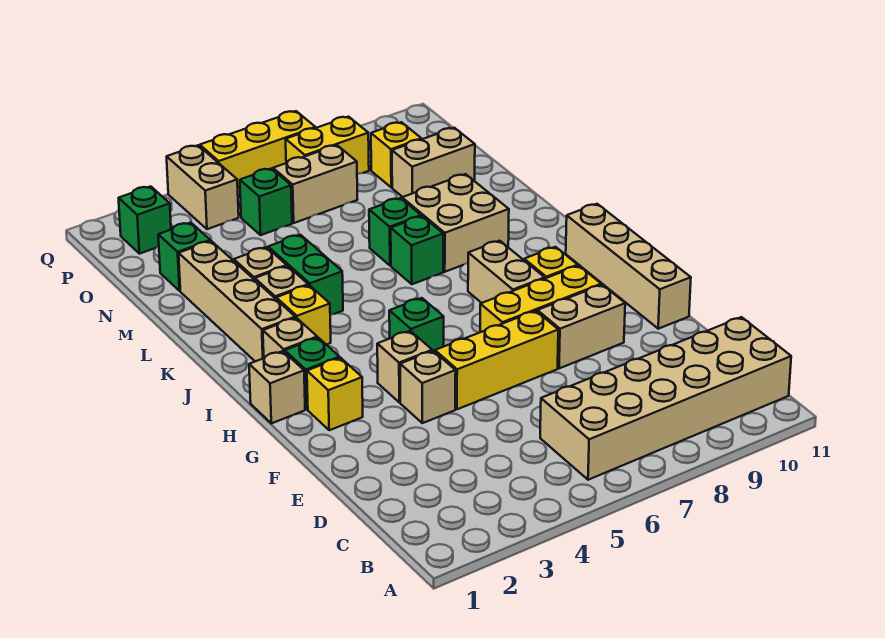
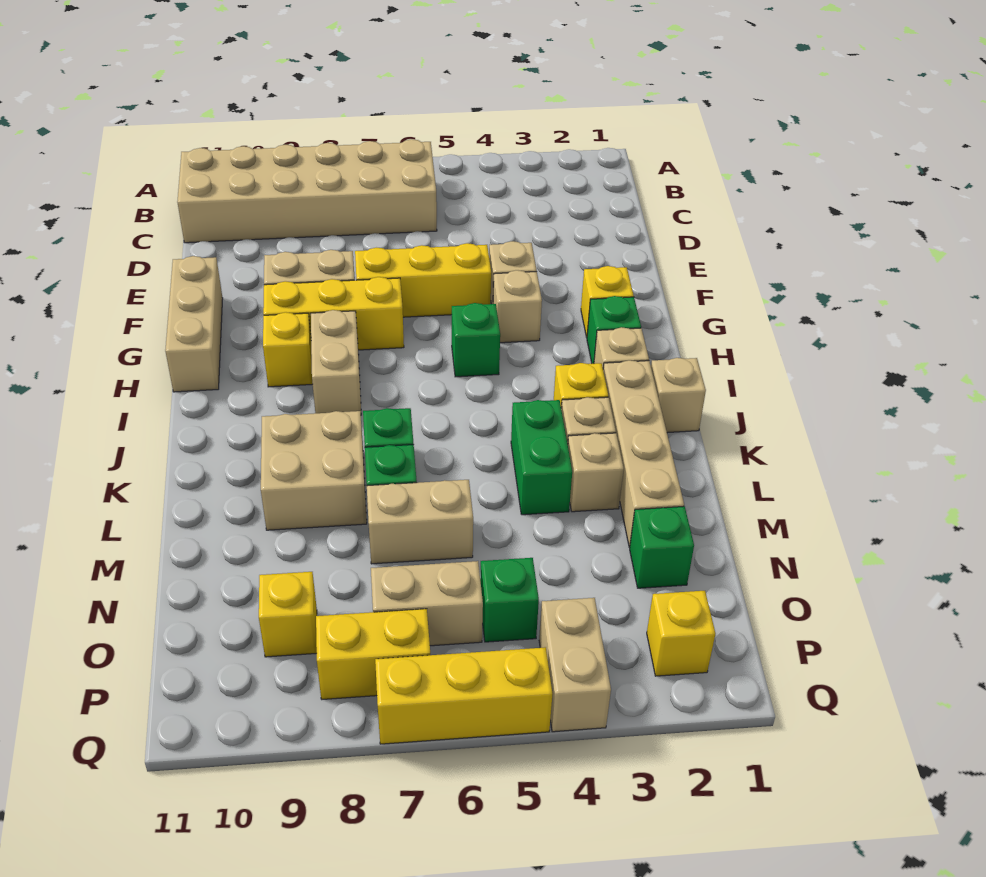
tan brick F11:I11 level 1 -> tan brick F11:H11 level 1
tan brick H1 level 1 -> tan brick J1 level 1
tan brick N9:N10 level 1 -> tan brick M6:M7 level 1
green brick P2 level 1 -> yellow brick P2 level 1

